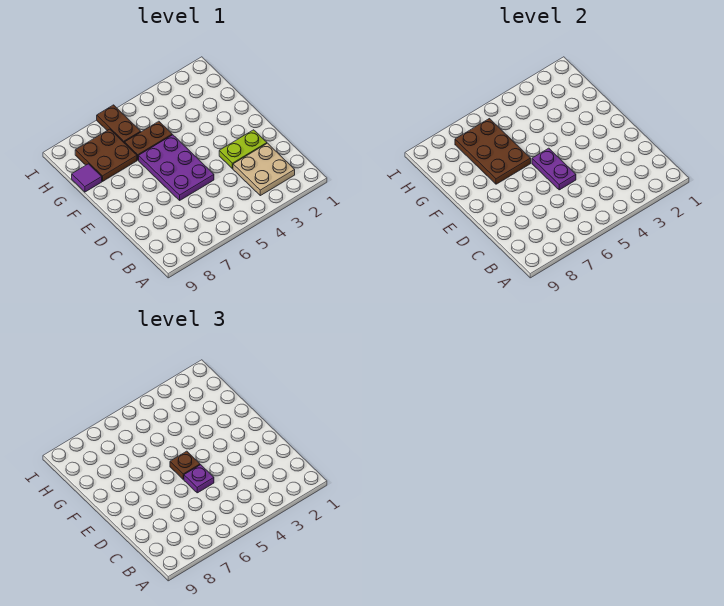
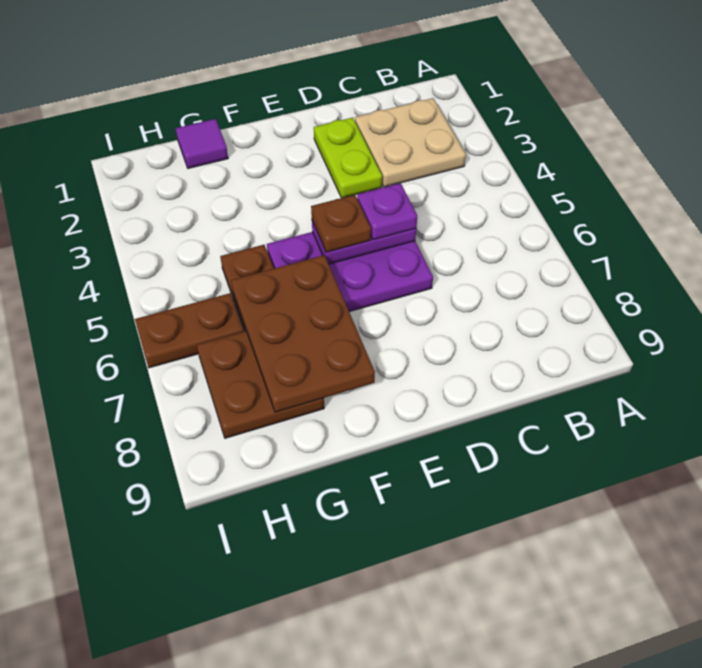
brown plate F6:H7 level 2 -> brown plate F6:G8 level 2
purple tile G9 level 1 -> purple tile G1 level 1

